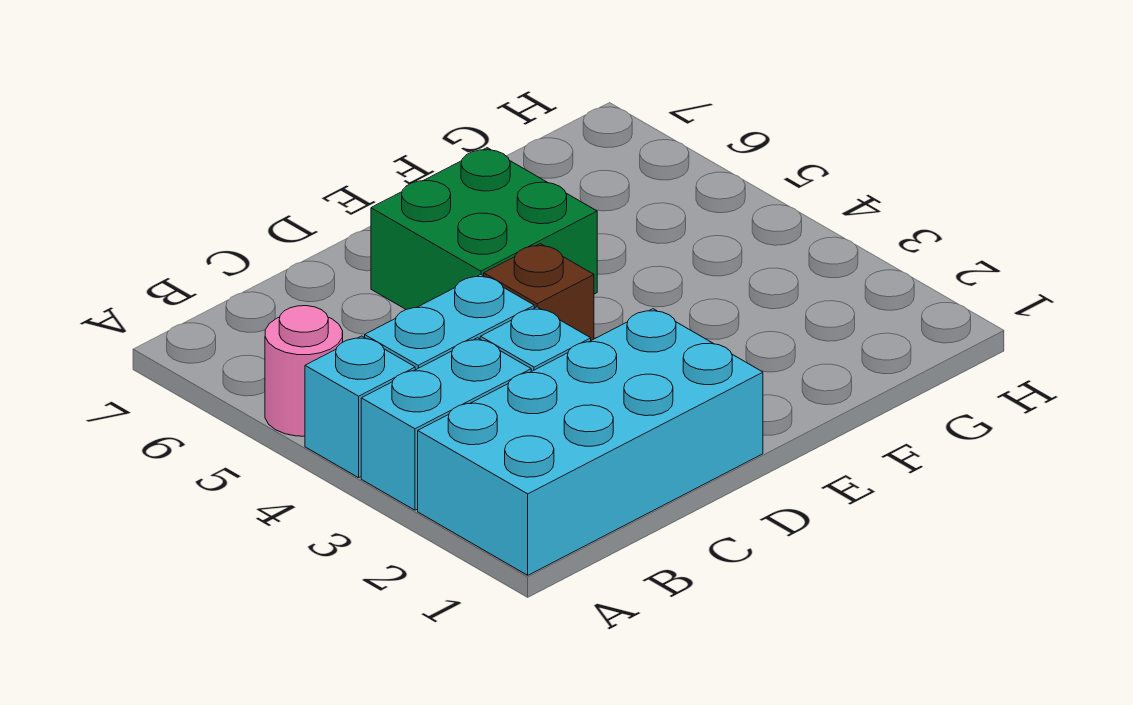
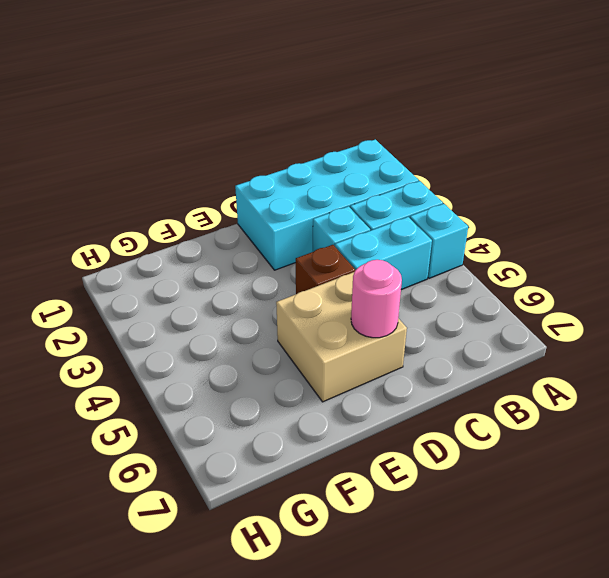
pink round brick A5 level 1 -> pink round brick D6 level 2
green brick D5:E6 level 1 -> tan brick D5:E6 level 1

